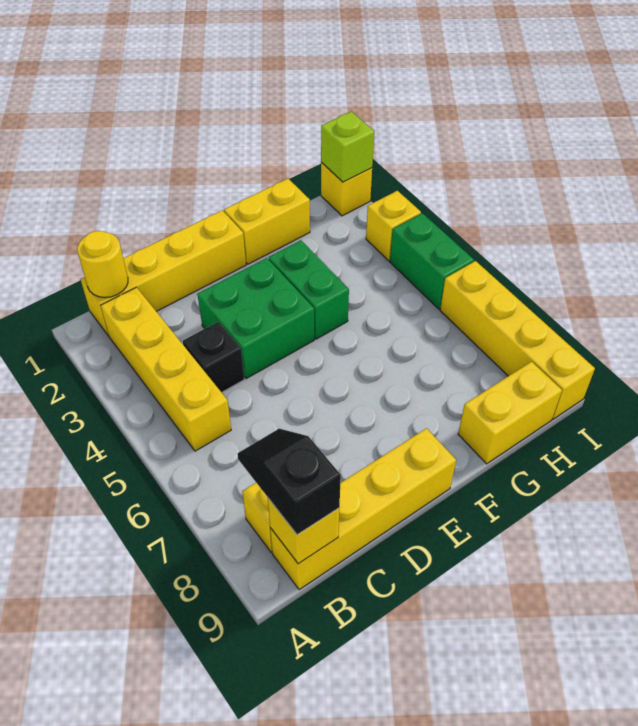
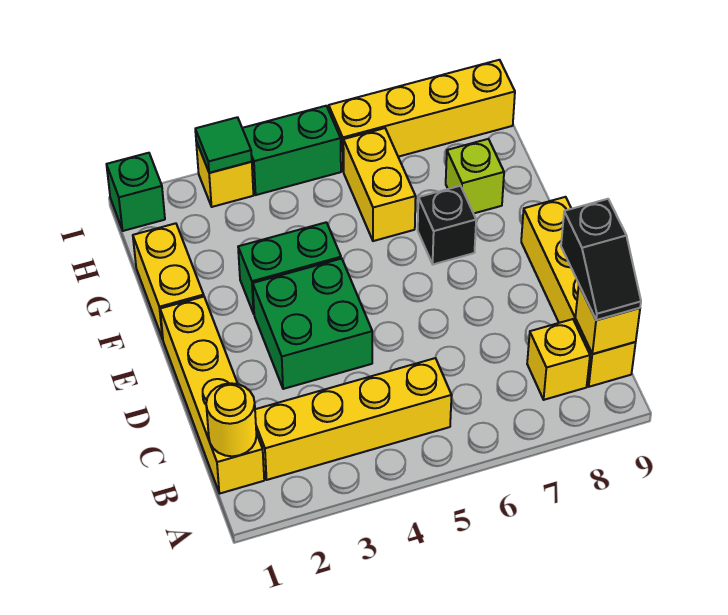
black slope B8:B9 level 3 top 9 -> black slope B9:C9 level 3 top C
black brick C4 level 1 -> black brick F7 level 1
yellow brick G9:H9 level 1 -> yellow brick G6:H6 level 1
yellow brick I1 level 1 -> green brick I1 level 1
lime brick I1 level 2 -> lime brick G8 level 1
none -> green tile I3 level 2

